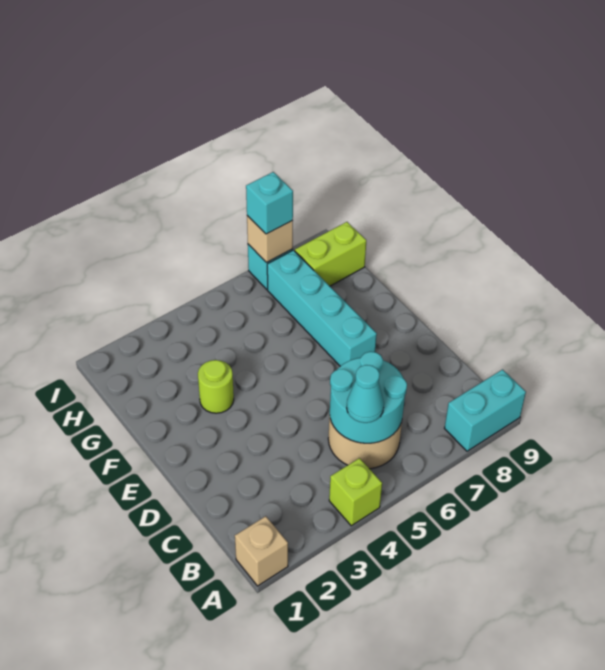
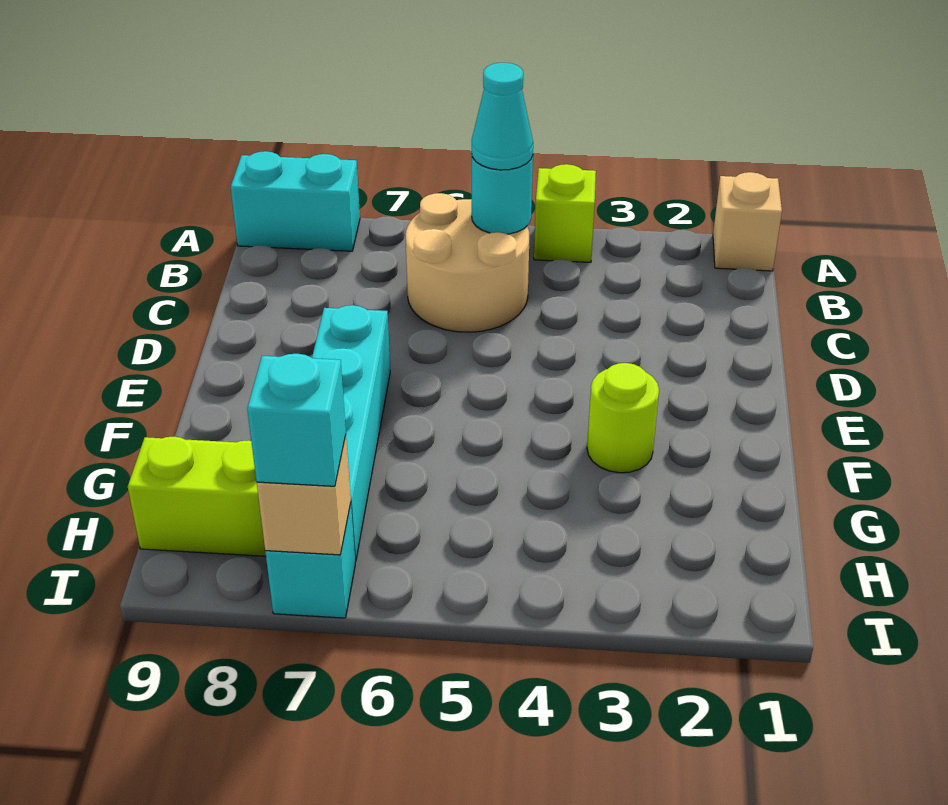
cyan round brick B5:C6 level 2 -> cyan round brick B5 level 2

